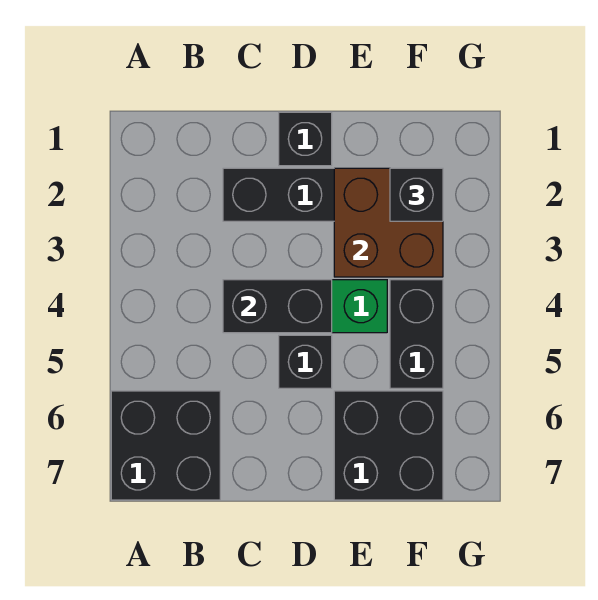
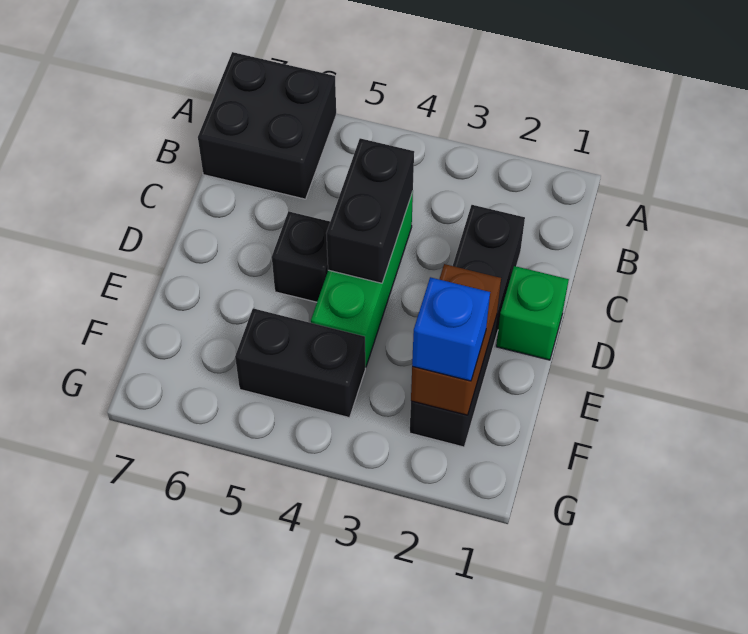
black brick D1 level 1 -> green brick D1 level 1
brown brick E2:F3 level 2 -> brown brick E2:F2 level 2
black brick E6:F7 level 1 -> none
black brick F2 level 3 -> blue brick F2 level 3

